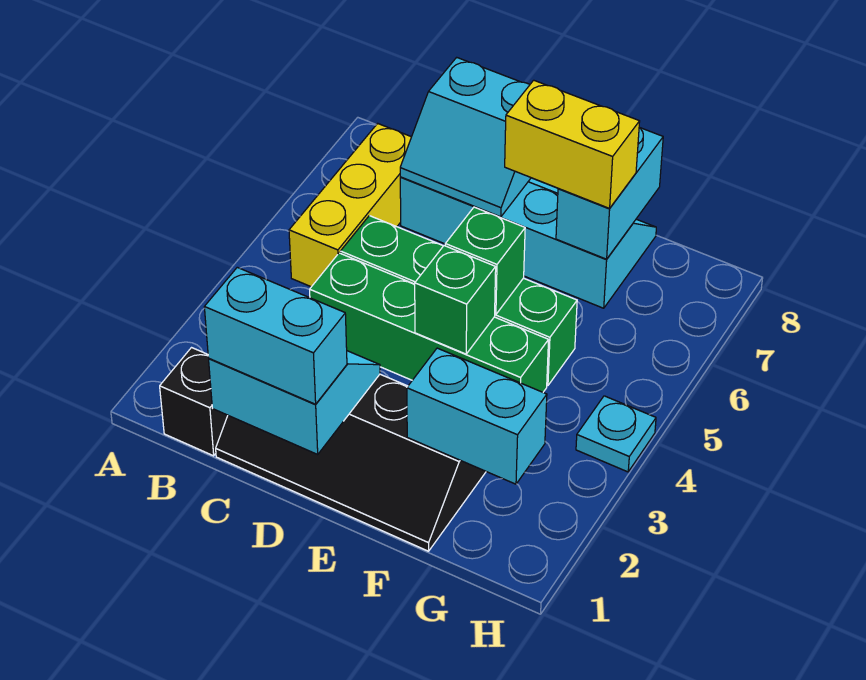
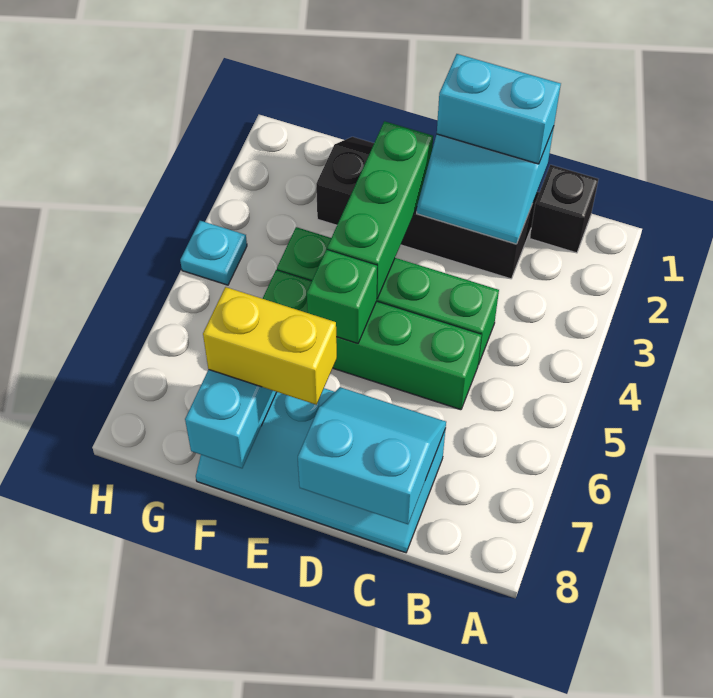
yellow brick B5:B7 level 1 -> none
green brick E4 level 2 -> green brick E2:E4 level 2
cyan brick F2:G2 level 2 -> none

